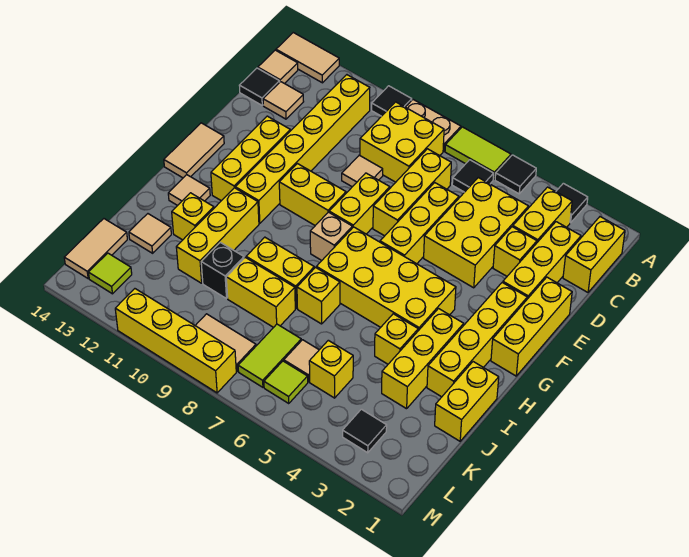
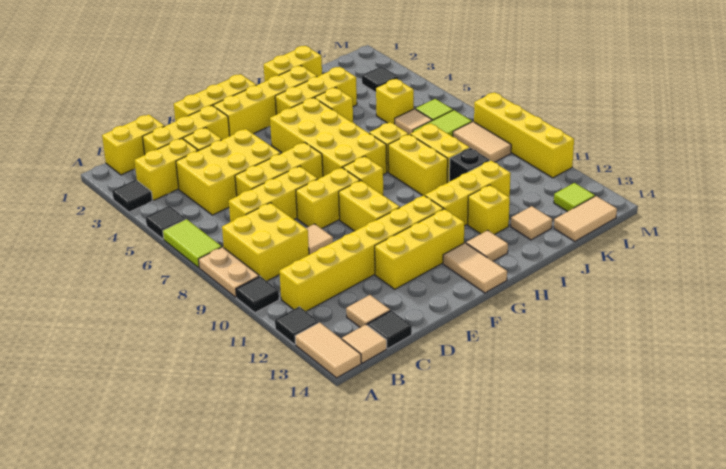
black tile B6 level 1 -> black tile A12 level 1
tan tile F14:G14 level 1 -> tan tile G13:G14 level 1
tan brick G8 level 1 -> yellow brick G8 level 1

